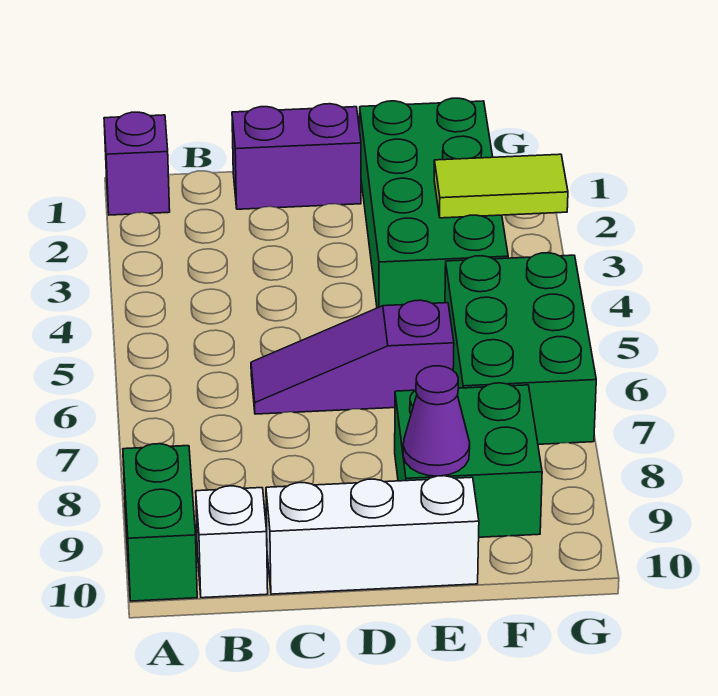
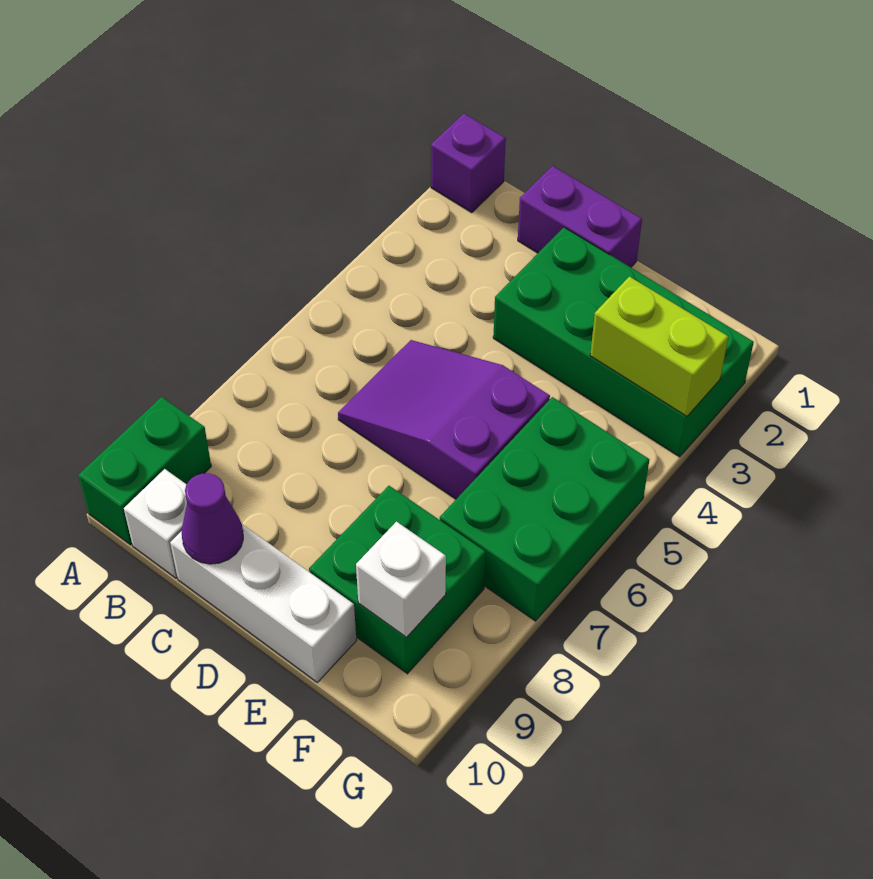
purple slope C6:E6 level 1 top E -> purple slope C5:E6 level 1 top E
green brick E1:F4 level 1 -> green brick D2:G3 level 1
purple cone E9 level 2 -> purple cone C10 level 2
lime tile F3:G3 level 2 -> lime brick F3:G3 level 2
none -> white brick F9 level 2

